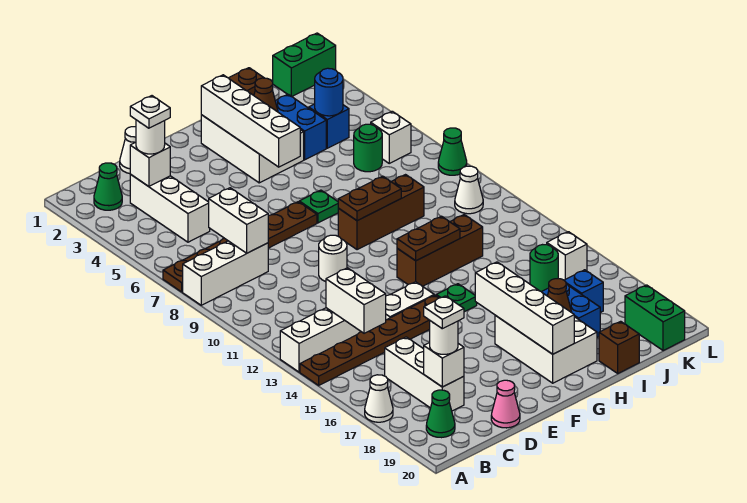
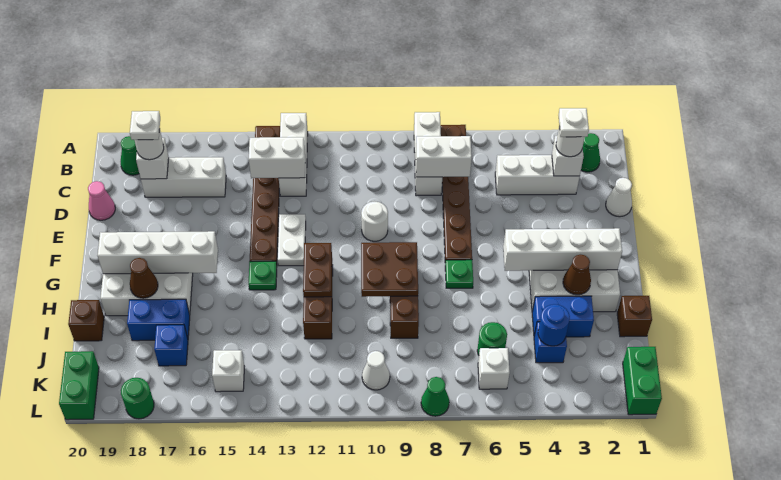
white cone A17 level 1 -> none
brown plate G9:H9 level 2 -> brown plate G9:H10 level 2
green round brick J15 level 1 -> green round brick L18 level 1
green brick K19:K20 level 1 -> green brick K20:L20 level 1

